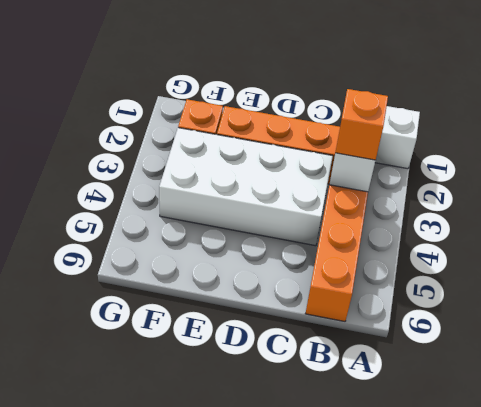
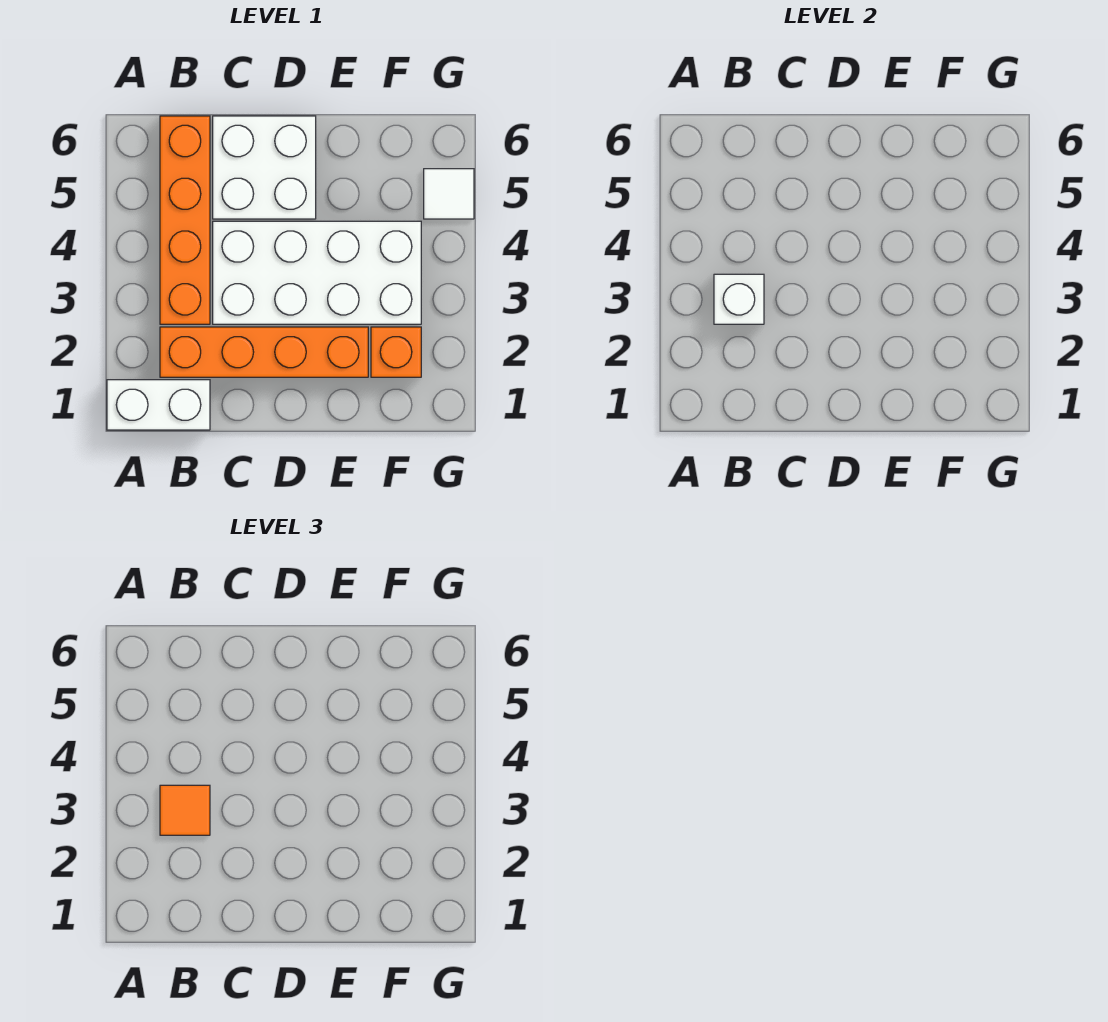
orange brick B3 level 3 -> orange tile B3 level 3
none -> white brick C5:D6 level 1
none -> white tile G5 level 1

